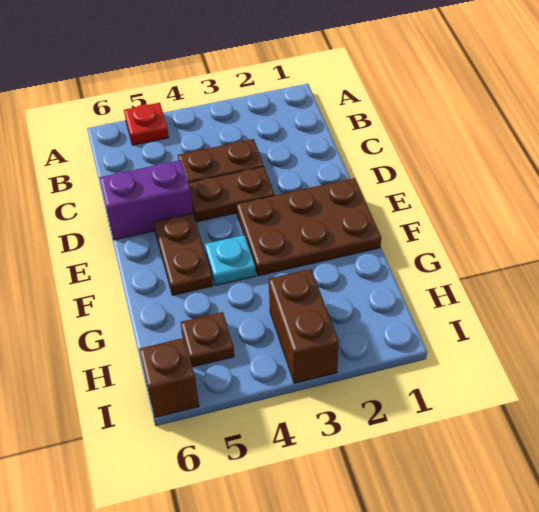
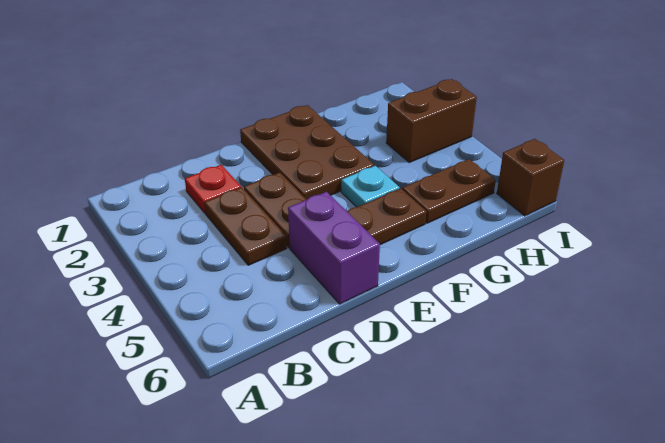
red plate A5 level 1 -> red plate C2 level 1
brown plate H5 level 1 -> brown plate G5:H5 level 1

